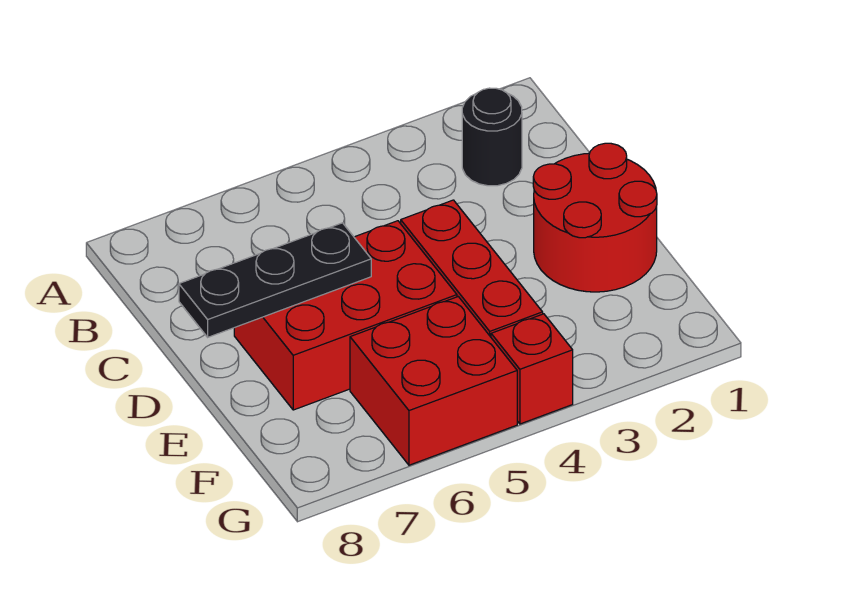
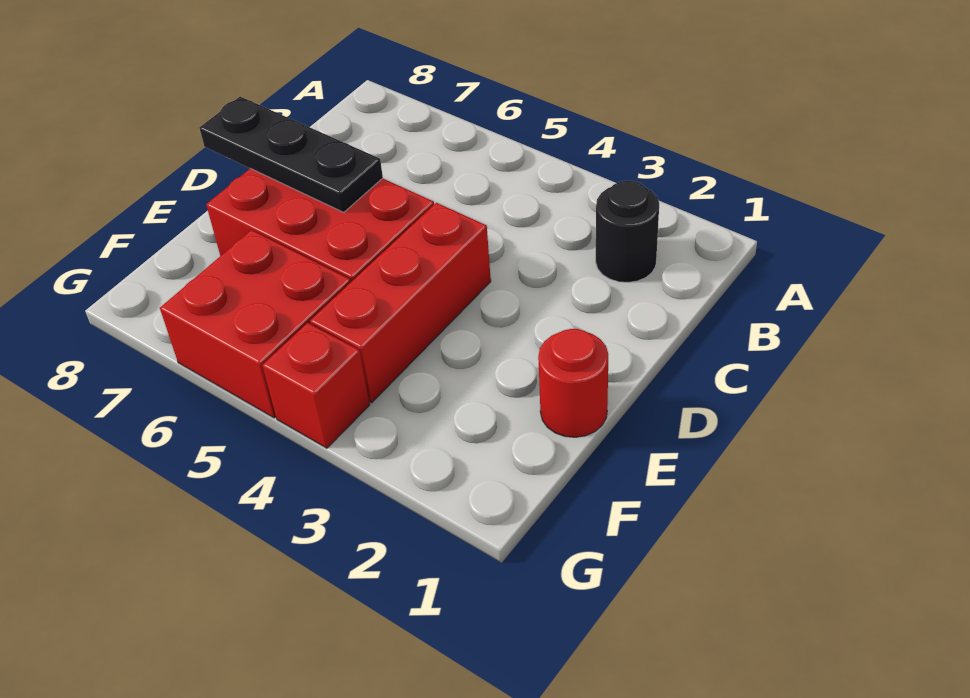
red round brick D1:E2 level 1 -> red round brick E1 level 1

